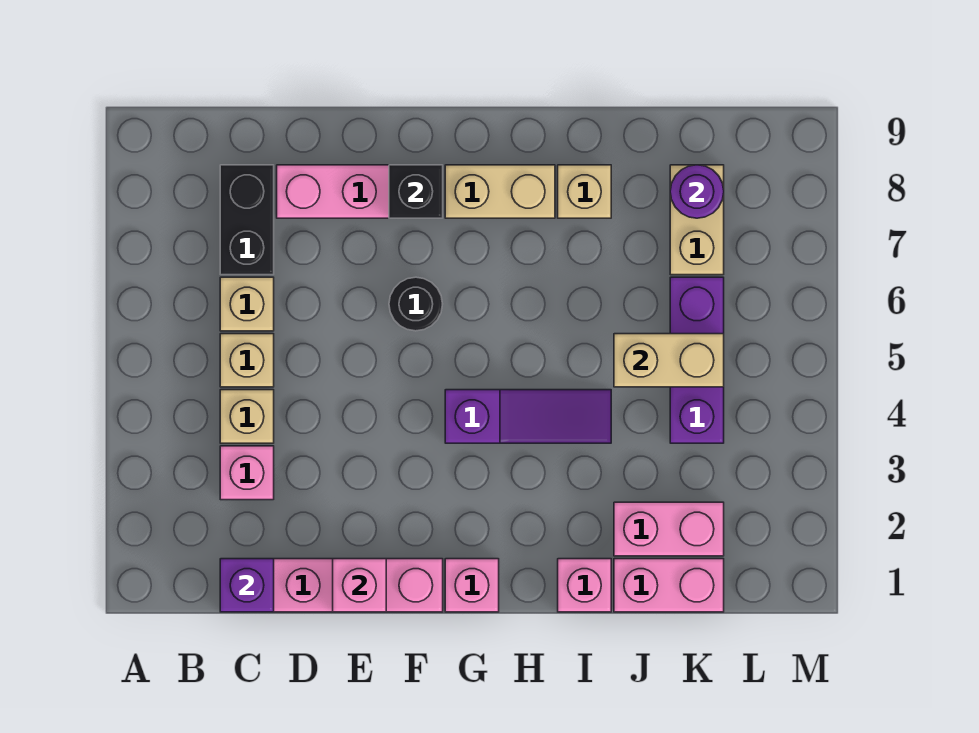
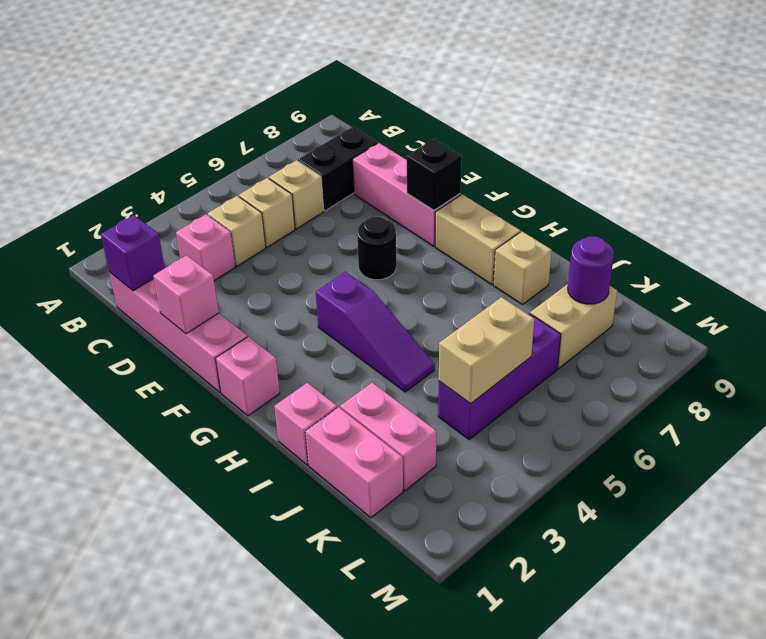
tan brick J5:K5 level 2 -> tan brick K4:K5 level 2

